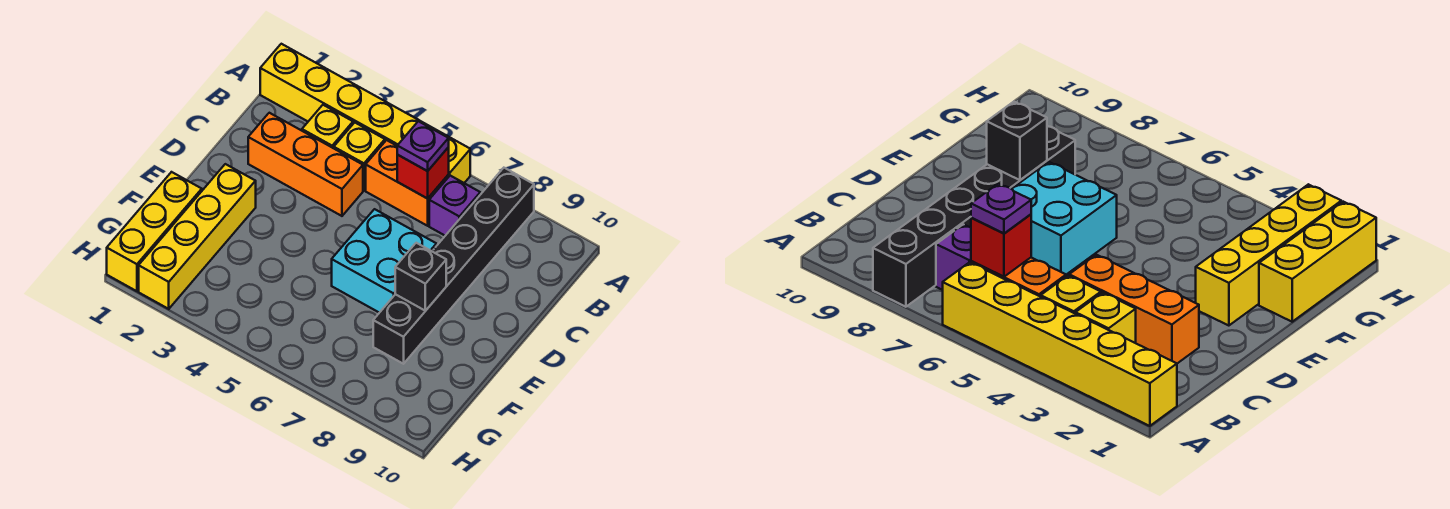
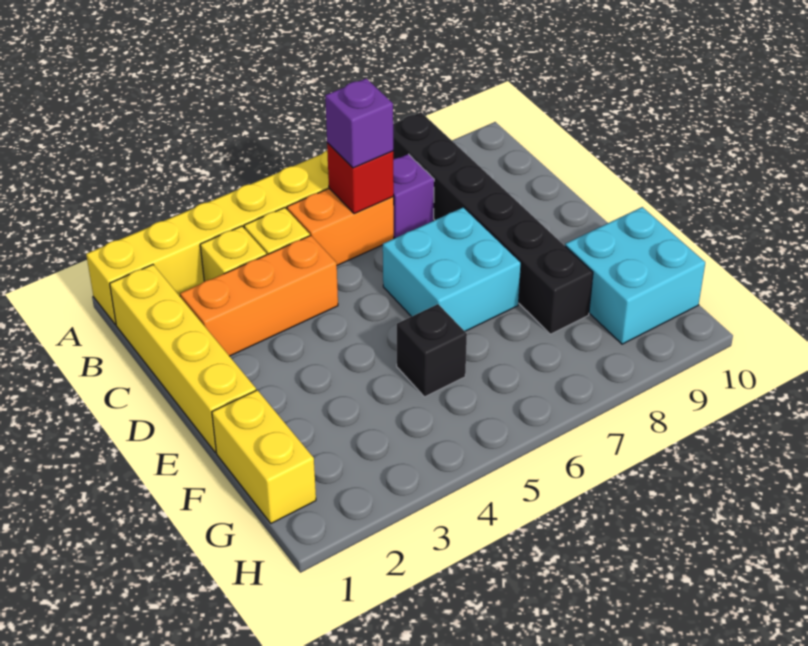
purple plate B6 level 3 -> purple brick B6 level 3
yellow brick E2:H2 level 1 -> yellow brick B1:E1 level 1
black brick E8 level 2 -> black brick F5 level 1
yellow brick F1:H1 level 1 -> yellow brick F1:G1 level 1
none -> cyan brick F9:G10 level 1

